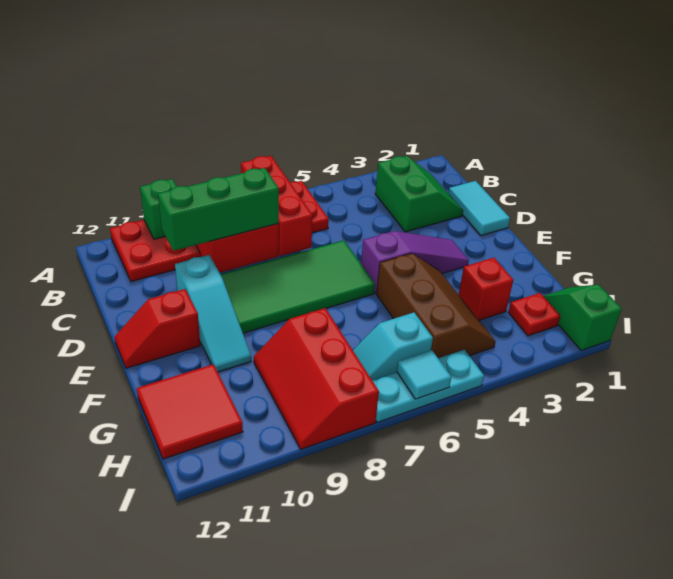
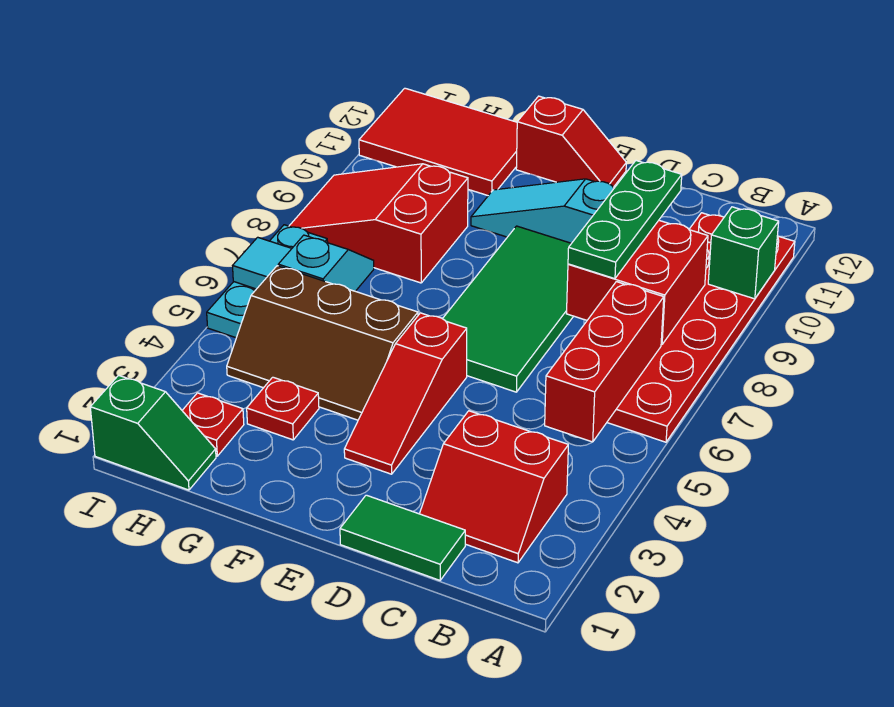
red brick A7:C7 level 2 -> red brick B5:B7 level 2
green slope B2:C3 level 1 top 3 -> red slope B2:C3 level 1 top 3
cyan tile C1:D1 level 1 -> green tile C1:D1 level 1
green brick C8:C10 level 3 -> green plate C8:C10 level 3
purple slope E3:E5 level 1 top 5 -> red slope E3:E5 level 1 top 5
red slope E11:E12 level 1 top 11 -> red slope E12:F12 level 1 top F
red brick G3 level 1 -> red plate G3 level 1
red slope G8:I9 level 1 top 8 -> red slope G8:I9 level 1 top G
red tile G11:H12 level 1 -> red tile G11:I12 level 1

